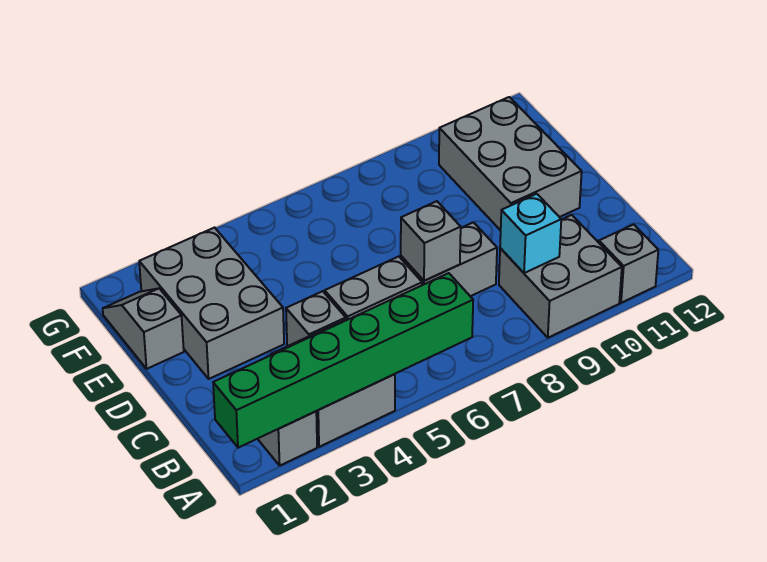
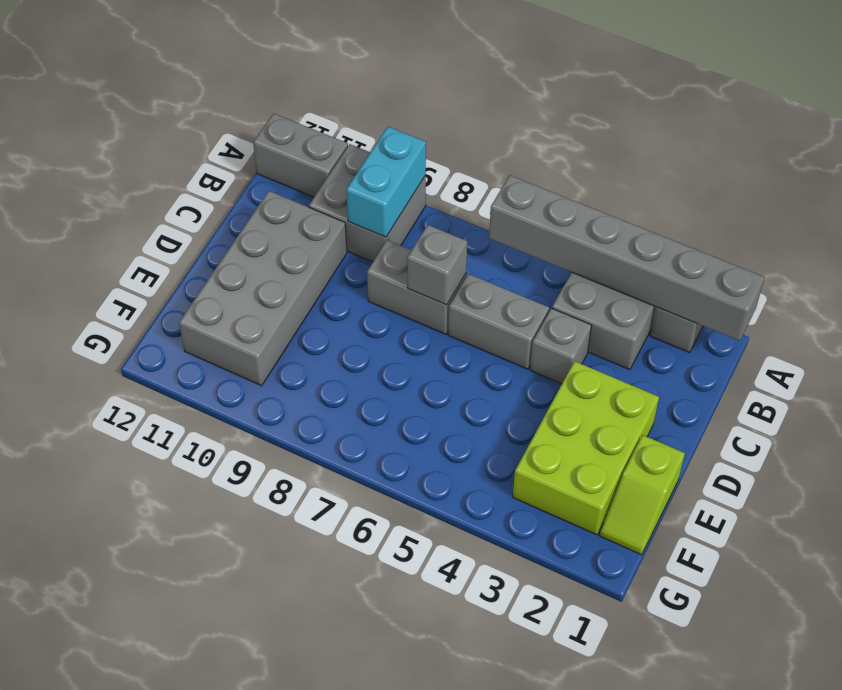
green brick A1:A6 level 2 -> grey brick A1:A6 level 2
grey brick A11 level 1 -> grey brick A11:A12 level 1
cyan brick B9 level 2 -> cyan brick A9:B9 level 2
grey brick D2:F3 level 1 -> lime brick D2:F3 level 1
grey brick D10:F11 level 1 -> grey brick C10:F11 level 1
grey slope E1:F1 level 1 top E -> lime slope E1:F1 level 1 top E

